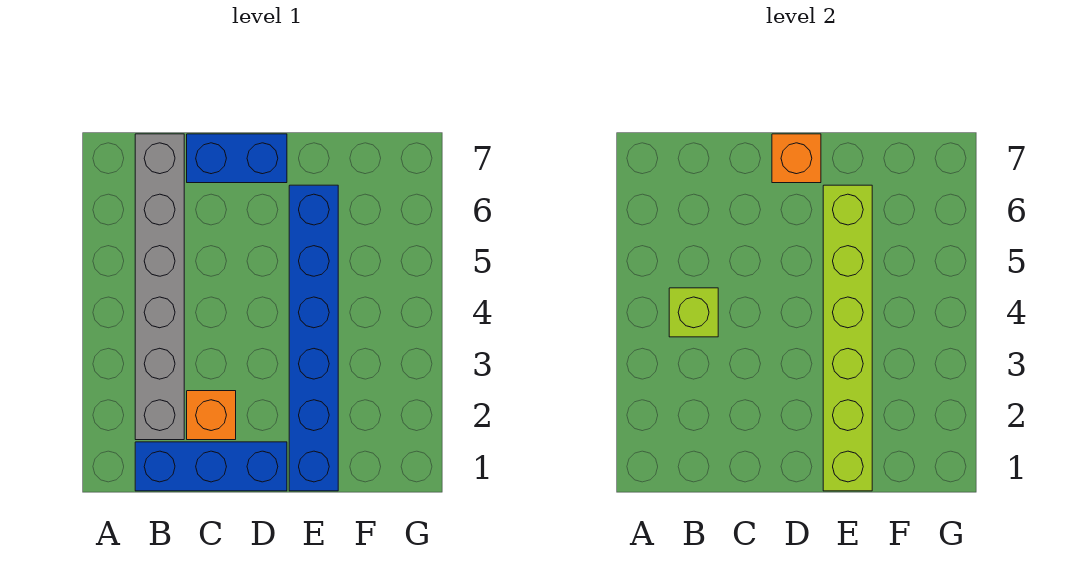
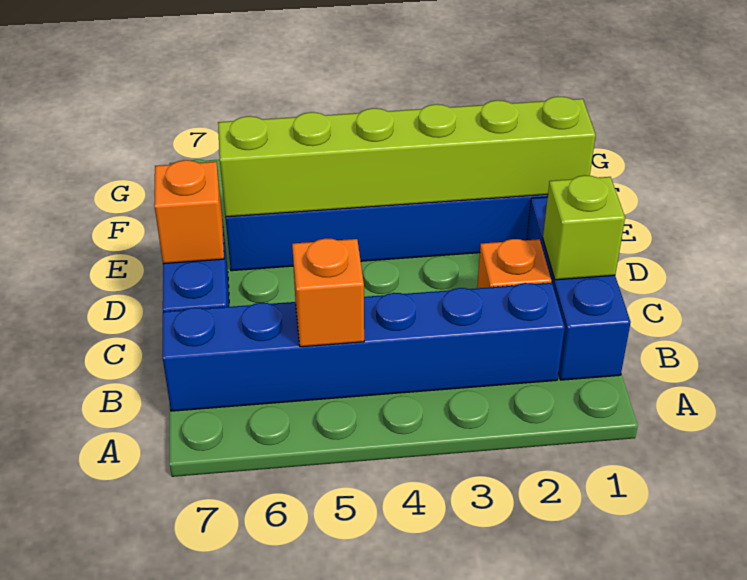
grey brick B2:B7 level 1 -> blue brick B2:B7 level 1
lime brick B4 level 2 -> lime brick C1 level 2
none -> orange brick B5 level 2

